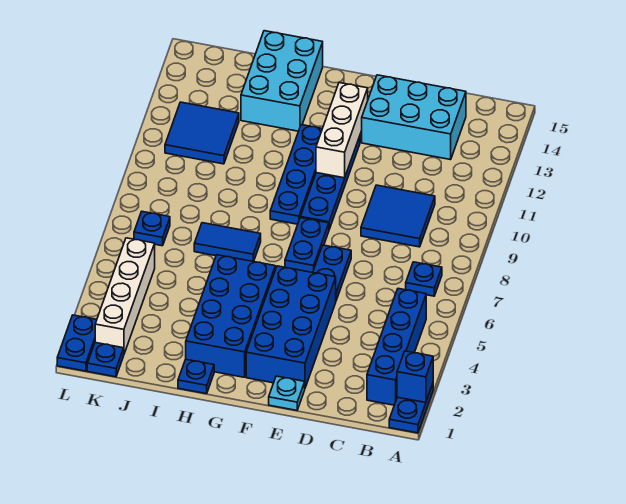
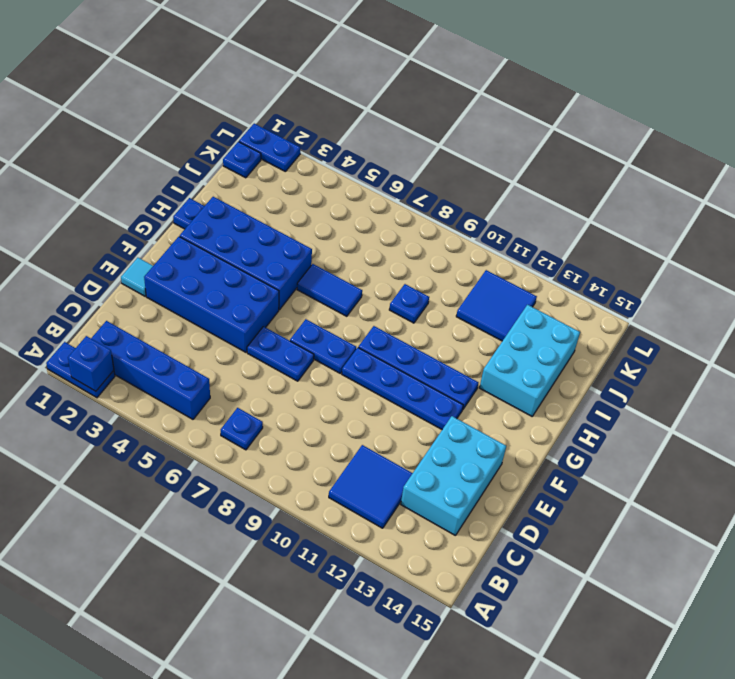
blue tile C9:D10 level 1 -> blue tile B11:C12 level 1
cyan plate E1 level 1 -> cyan tile E1 level 1
white brick F11:F13 level 2 -> none
blue tile H7:I7 level 1 -> blue tile H6:H7 level 1
cyan brick H13:I15 level 1 -> cyan brick H13:J14 level 1
white brick K2:K5 level 1 -> none
blue plate K7 level 1 -> blue plate I9 level 1

